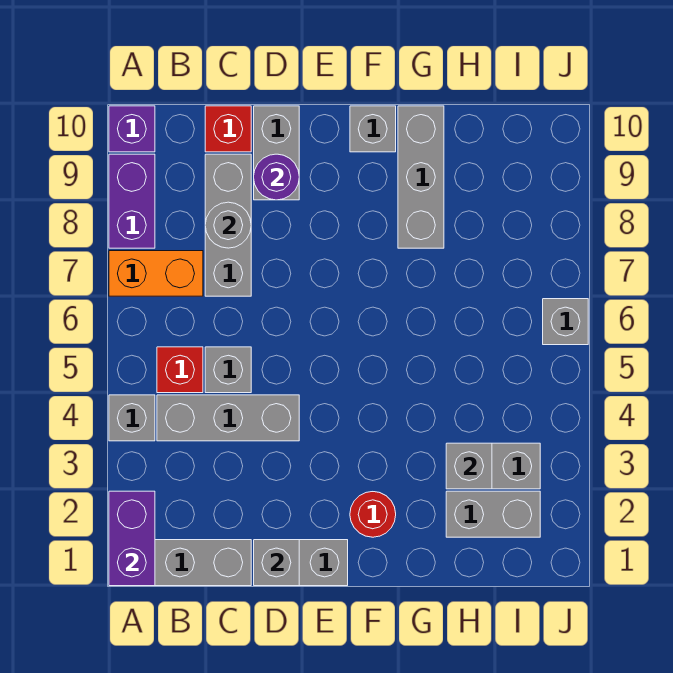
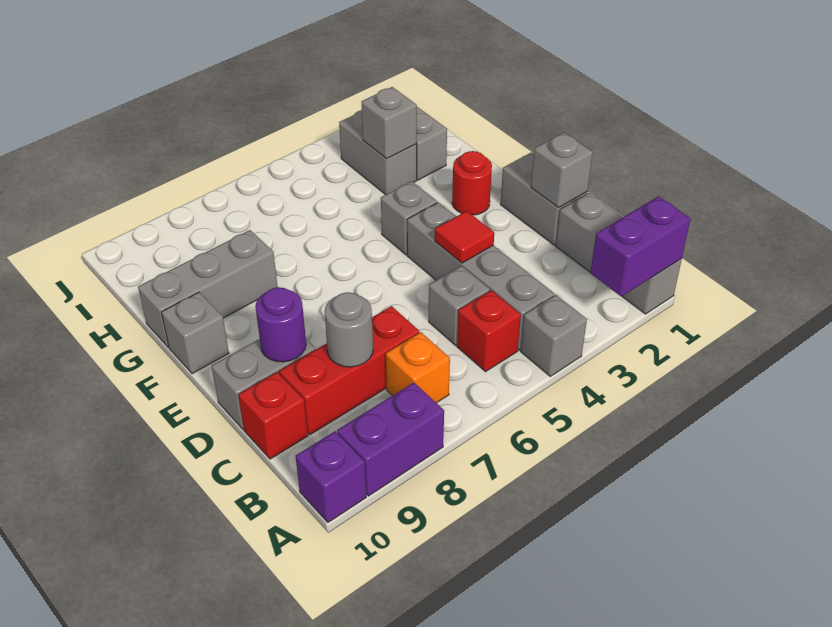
orange brick A7:B7 level 1 -> orange brick B7 level 1
grey brick B4:D4 level 1 -> grey brick B4:E4 level 1
grey brick C7:C9 level 1 -> red brick C7:C9 level 1
none -> red tile D4 level 2
grey brick J6 level 1 -> grey brick F4 level 1

